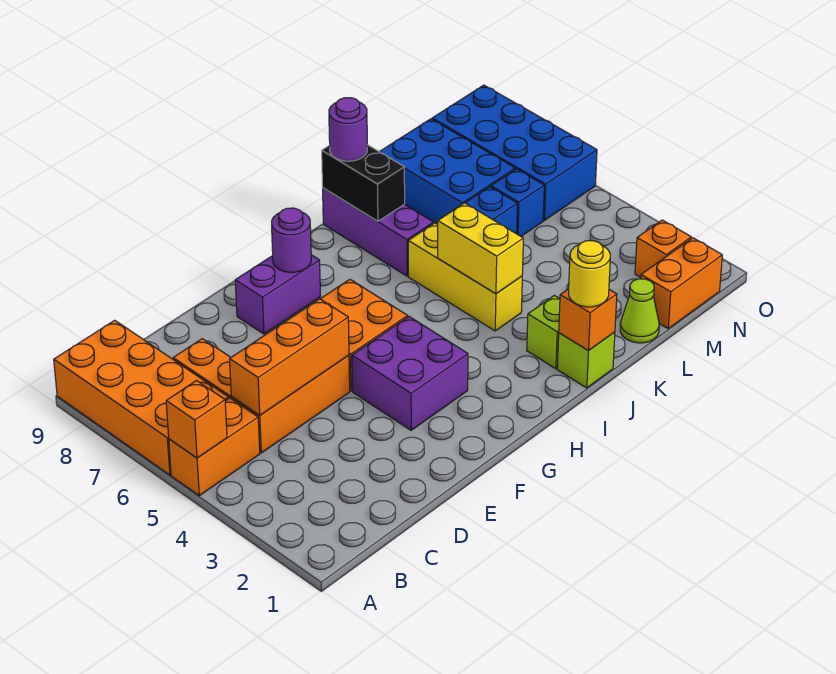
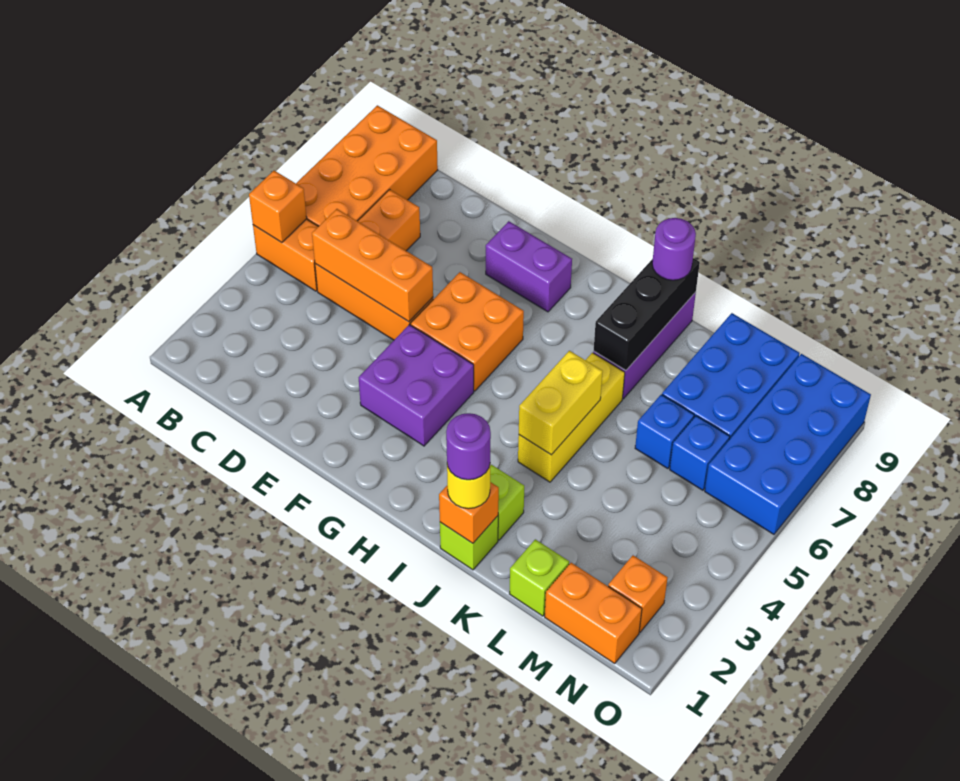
purple round brick G8 level 2 -> purple round brick J1 level 4
black brick J8:J9 level 2 -> black brick J7:J9 level 2
lime cone L1 level 1 -> lime brick L1 level 1

